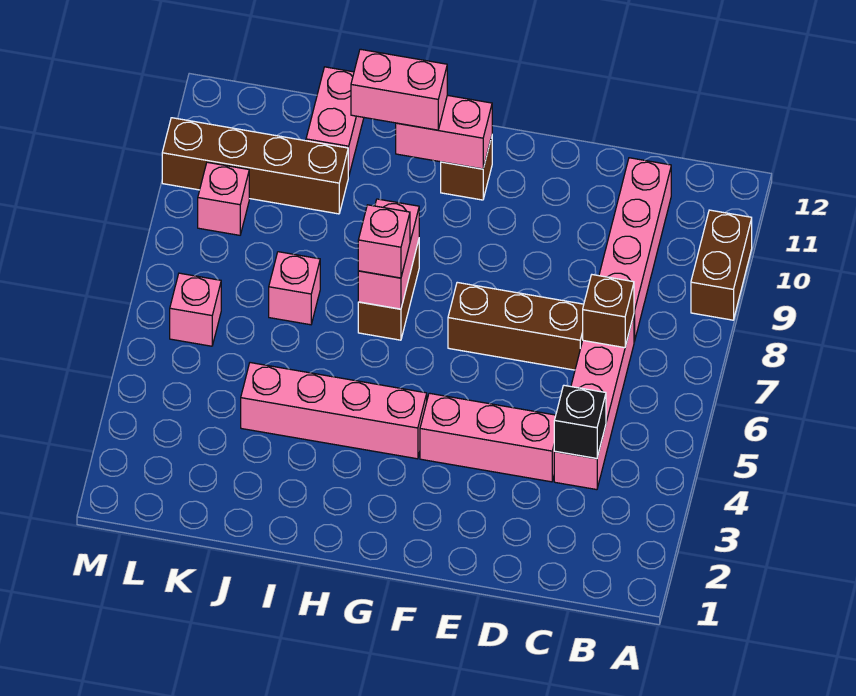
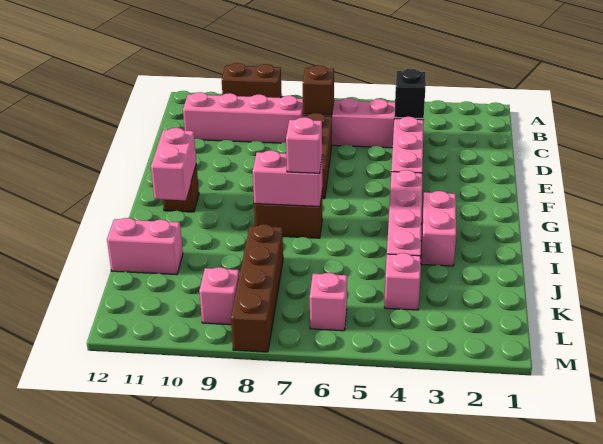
pink brick H11:I11 level 3 -> pink brick H3:I3 level 1
pink brick J7 level 1 -> pink brick K4 level 1
brown brick J10:M10 level 1 -> brown brick J8:M8 level 1

